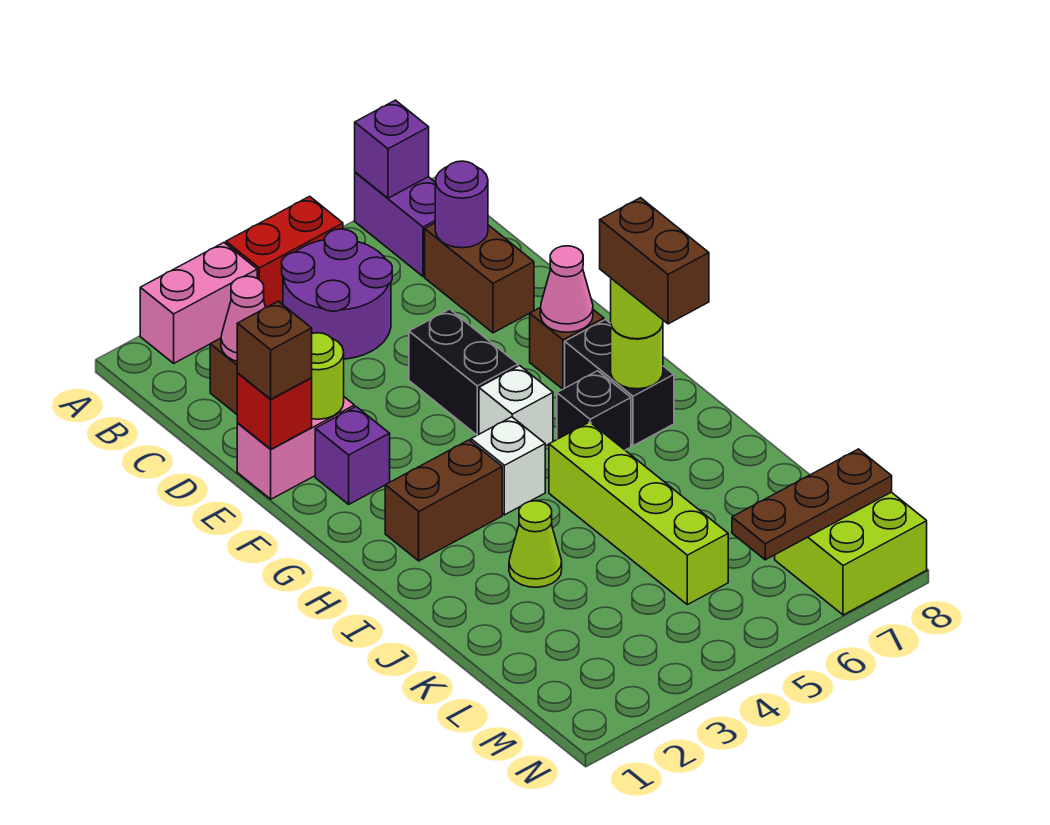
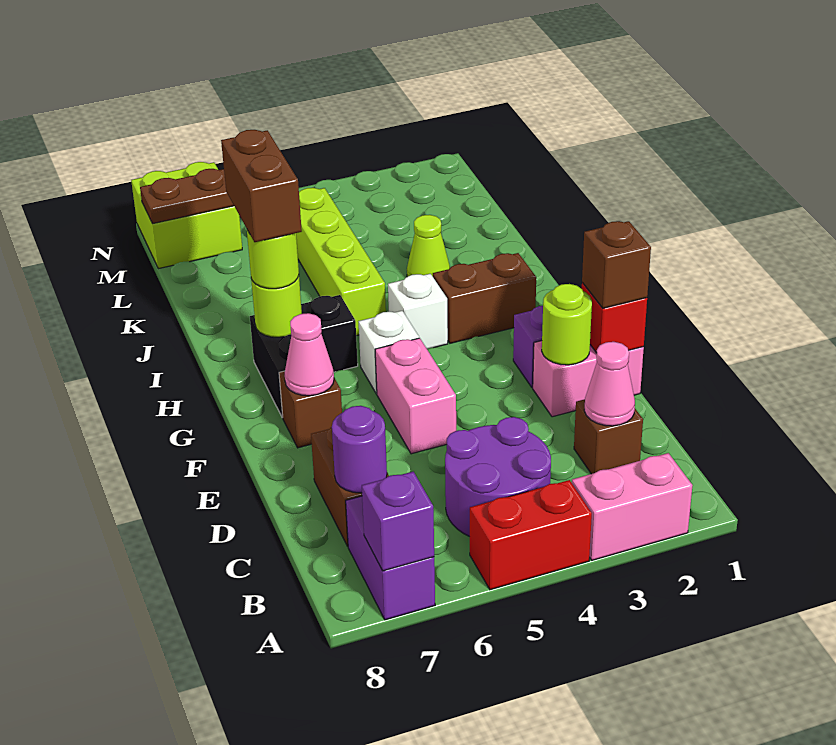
black brick E5:F5 level 1 -> pink brick E5:F5 level 1

